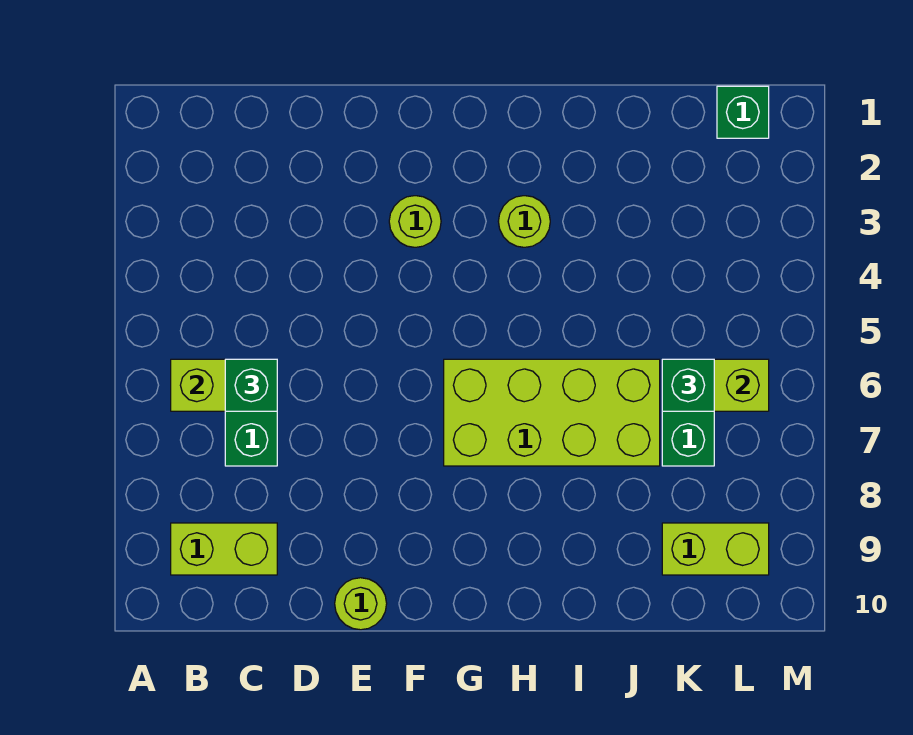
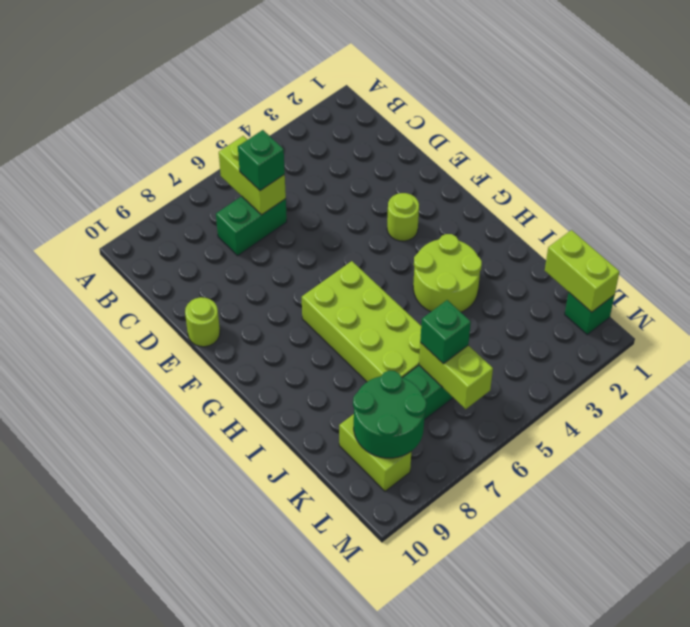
lime brick B9:C9 level 1 -> lime brick K1:L1 level 2
lime round brick H3 level 1 -> lime round brick H3:I4 level 1
none -> green round brick K8:L9 level 2

